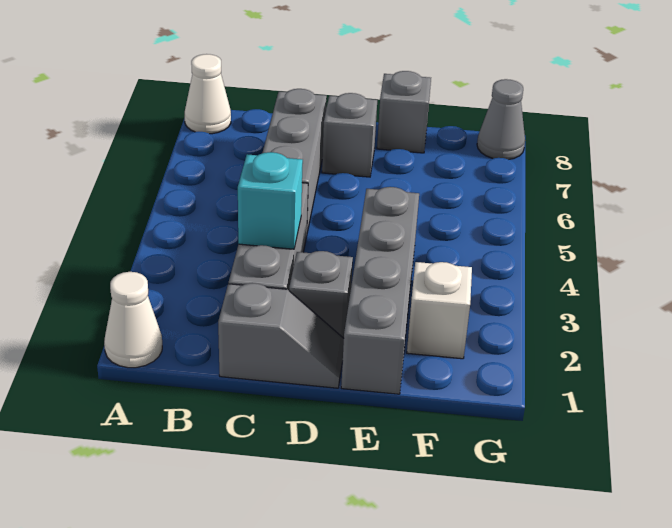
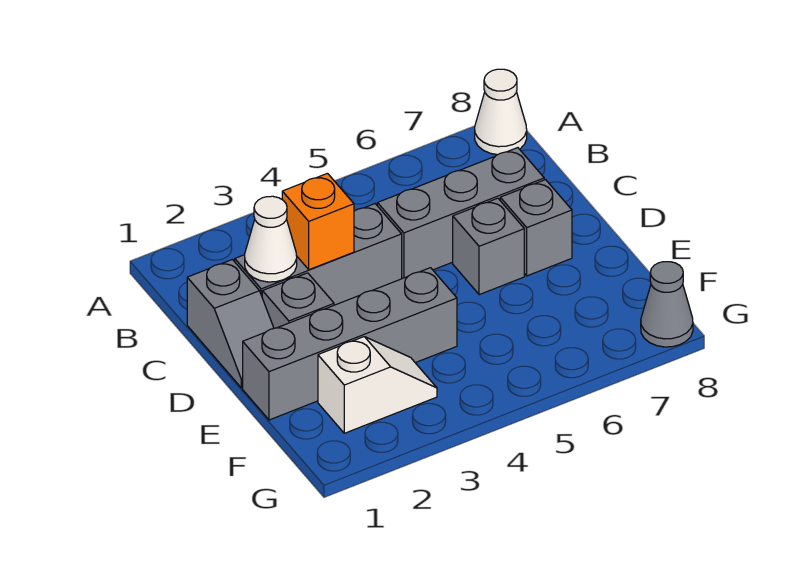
white cone A1 level 1 -> white cone C2 level 2
cyan brick C3 level 2 -> orange brick C3 level 2
grey brick E8 level 1 -> grey brick D6 level 1

